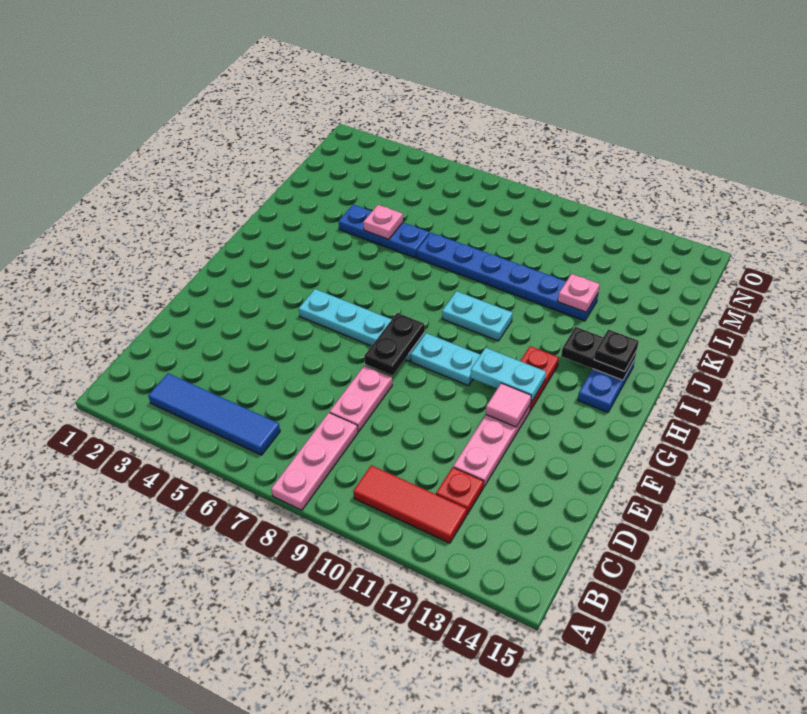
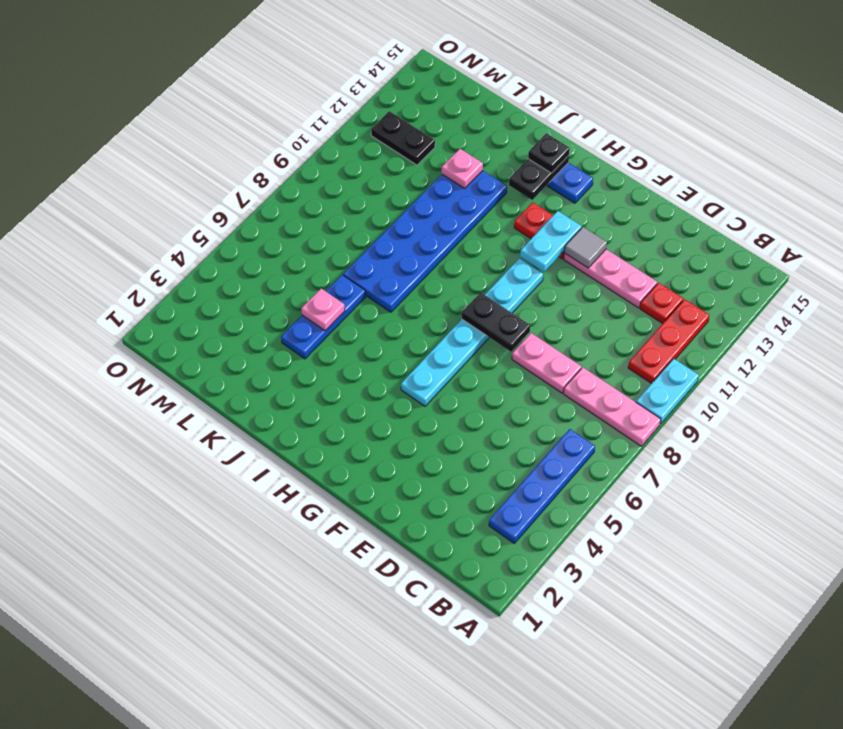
blue tile B3:B6 level 1 -> blue plate B3:B6 level 1
red tile B10:B12 level 1 -> red plate B10:B12 level 1
pink tile F12 level 2 -> grey tile F12 level 2
cyan plate I9:I10 level 1 -> cyan plate A9:A10 level 1
blue plate K7:K12 level 1 -> blue plate J7:K12 level 1
none -> black plate M12:N12 level 1

